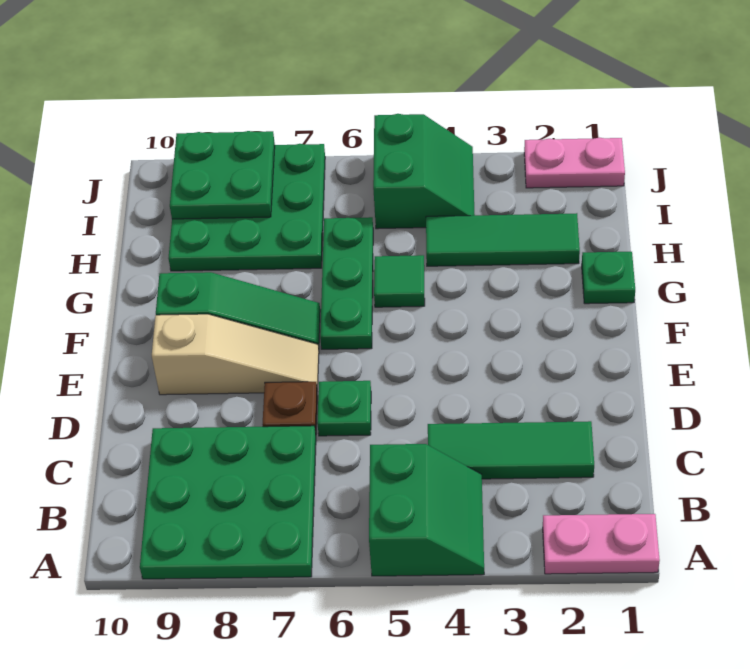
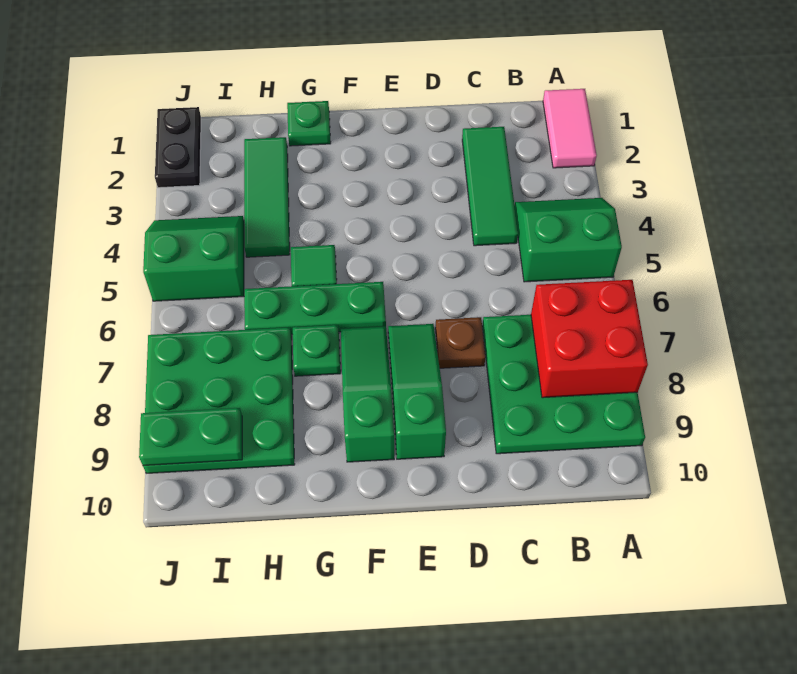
pink plate A1:A2 level 1 -> pink tile A1:A2 level 1
none -> red brick A7:B8 level 2
green plate D6 level 1 -> green plate G7 level 1
tan slope E7:E9 level 1 top 9 -> green slope E7:E9 level 1 top 9
green plate I8:J9 level 2 -> green plate I9:J9 level 2
pink plate J1:J2 level 1 -> black plate J1:J2 level 1

